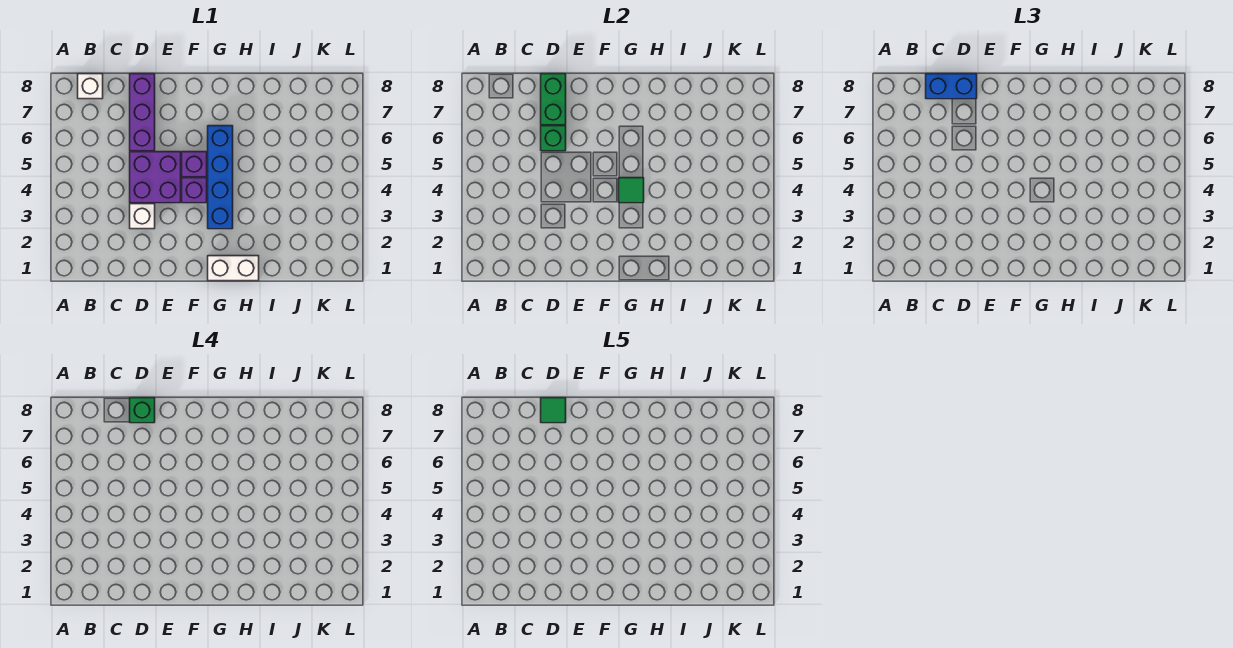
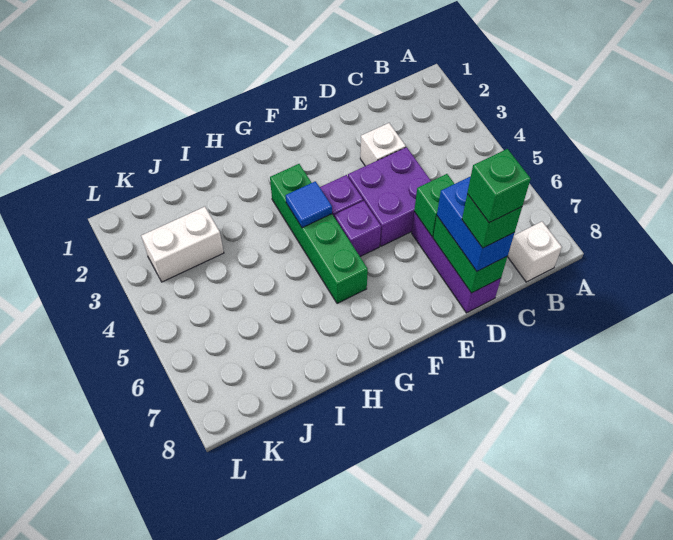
blue brick C8:D8 level 3 -> blue brick D7:D8 level 3
green tile D8 level 5 -> green brick D8 level 5
white brick G1:H1 level 1 -> white brick J3:K3 level 1
blue brick G3:G6 level 1 -> green brick G3:G6 level 1
green tile G4 level 2 -> blue tile G4 level 2

